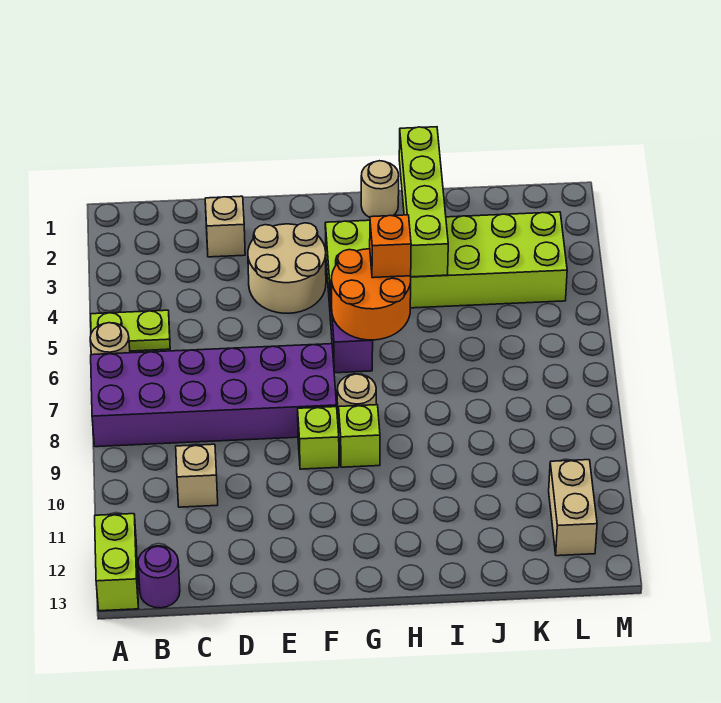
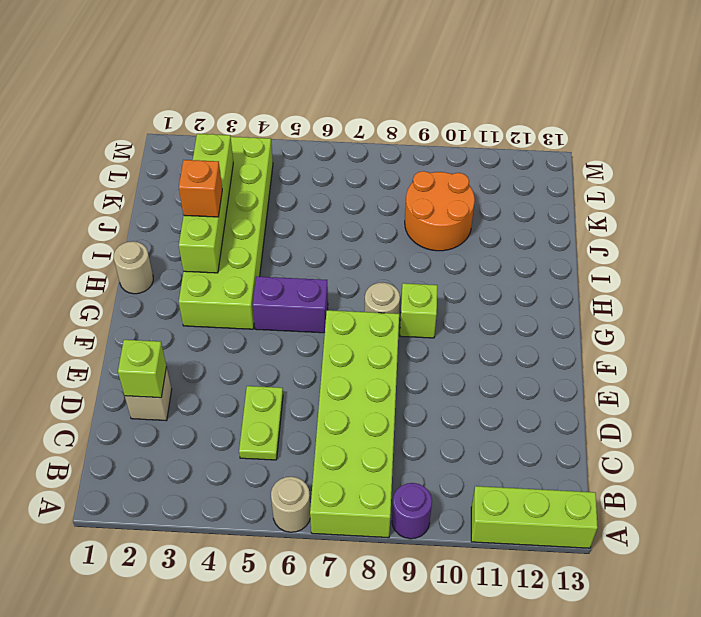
lime plate A5:B5 level 1 -> lime plate C5:D5 level 1
purple brick A7:F8 level 1 -> lime brick A7:F8 level 1
lime brick A12:A13 level 1 -> lime brick A11:A13 level 1
purple round brick B13 level 1 -> purple round brick A9 level 1
tan brick C10 level 1 -> none
tan round brick E3:F4 level 1 -> none
lime brick F9 level 1 -> lime brick D2 level 2
orange round brick G5:H6 level 2 -> orange round brick J9:K10 level 1
orange brick H5 level 3 -> orange brick I3 level 3
lime brick I1:I4 level 2 -> lime brick H3:K3 level 2
tan brick L11:L12 level 1 -> none

